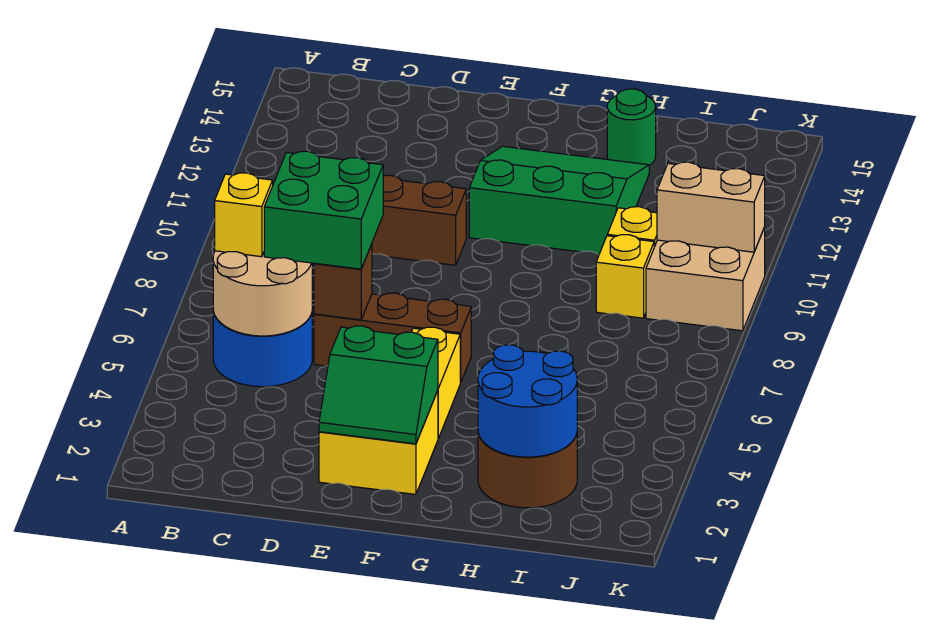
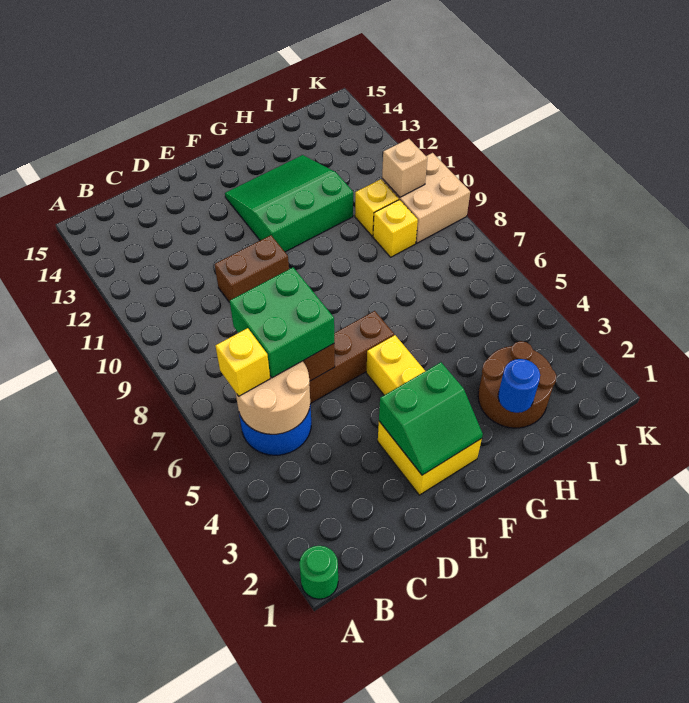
blue round brick H2:I3 level 2 -> blue round brick H2 level 2
green round brick H14 level 1 -> green round brick A1 level 1
tan brick J10:K10 level 2 -> tan brick J10 level 2

